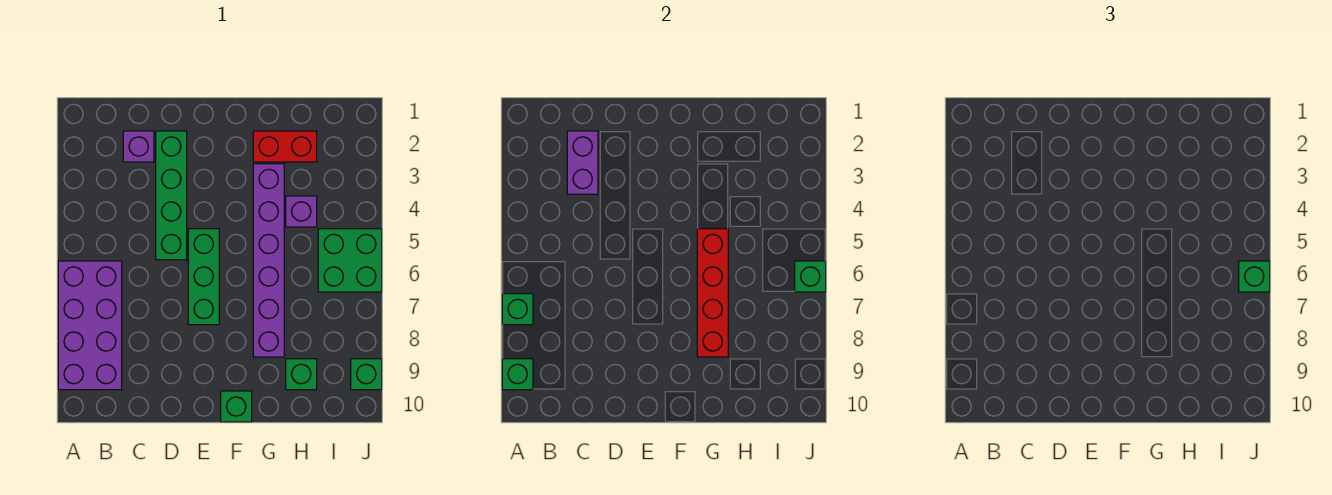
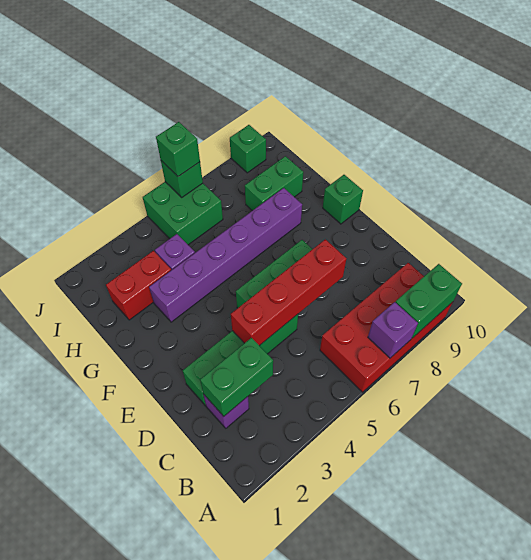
purple brick A6:B9 level 1 -> red brick A6:B9 level 1
green brick A7 level 2 -> purple brick A7 level 2
green brick A9 level 2 -> green brick A8:A9 level 2
purple brick C2:C3 level 2 -> green brick C2:C3 level 2
red brick G2:H2 level 1 -> red brick H2:H3 level 1
red brick G5:G8 level 2 -> red brick D4:D7 level 2
green brick H9 level 1 -> green brick H8:H9 level 1

